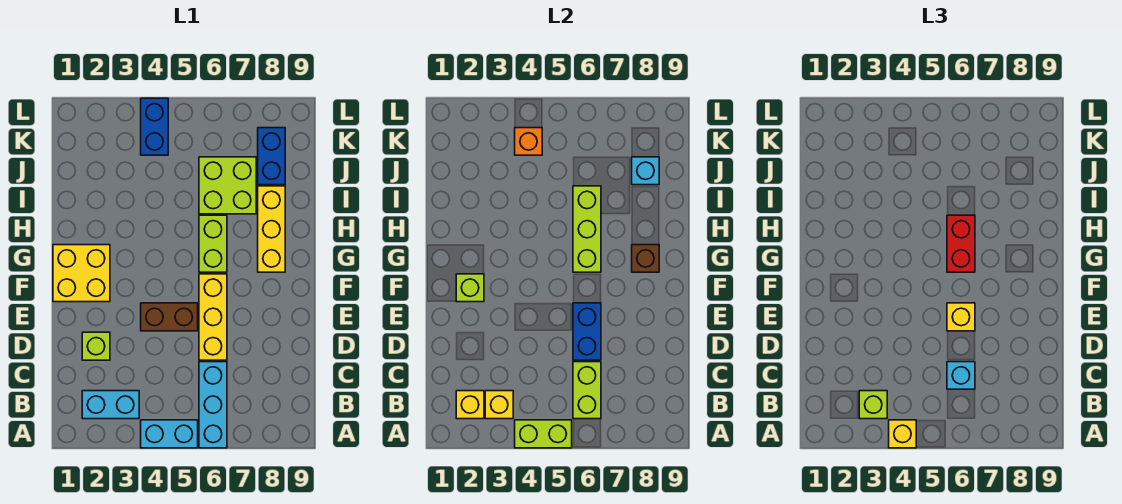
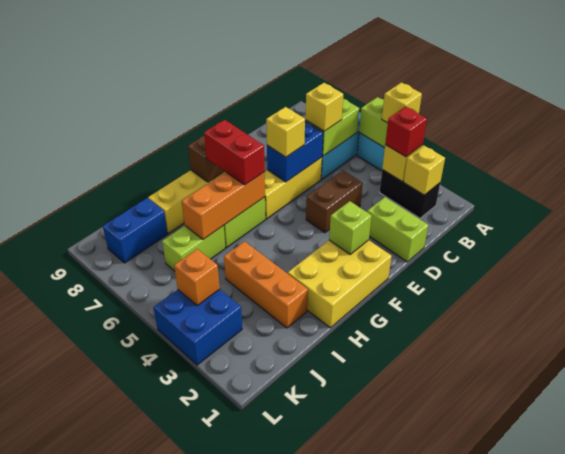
cyan brick B2:B3 level 1 -> black brick B2:B3 level 1
lime brick B3 level 3 -> red brick B3 level 3
cyan brick C6 level 3 -> yellow brick C6 level 3
lime brick D2 level 1 -> lime brick D1:D2 level 1
brown brick E4:E5 level 1 -> brown brick D4:E4 level 1
yellow brick F1:G2 level 1 -> yellow brick F1:H2 level 1
lime brick G6:I6 level 2 -> orange brick G6:I6 level 2
red brick G6:H6 level 3 -> red brick G6:G7 level 3
none -> orange brick I2:I4 level 1
lime brick I6:J7 level 1 -> lime brick I6:J6 level 1
cyan brick J8 level 2 -> none
blue brick K4:L4 level 1 -> blue brick K3:L4 level 1

